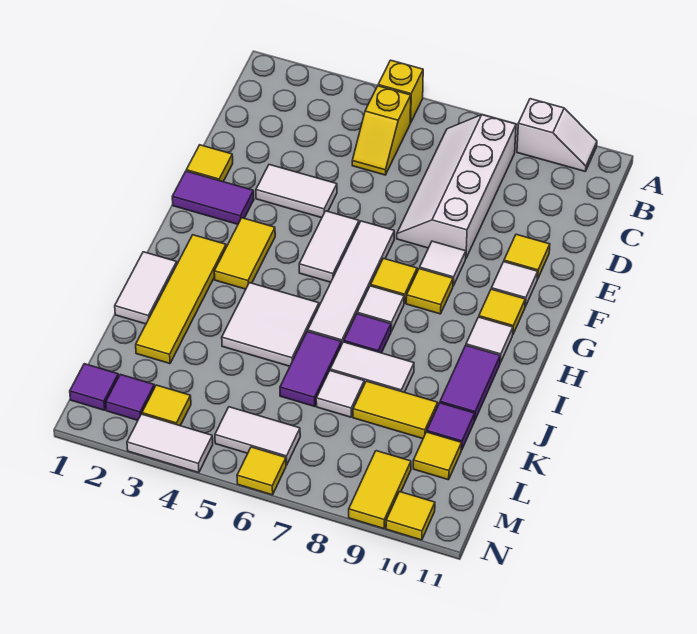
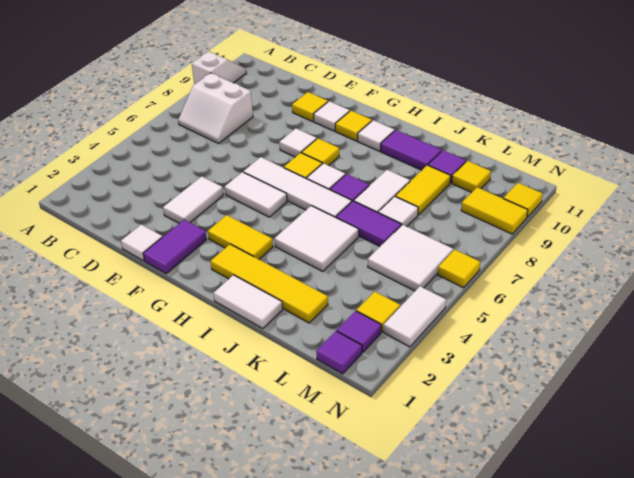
yellow brick A5 level 1 -> none
yellow slope B5:C5 level 1 top B -> none
white slope B7:E8 level 1 top 8 -> white slope B7:C8 level 1 top 8
yellow tile E1 level 1 -> white tile E1 level 1
white tile M5:M6 level 1 -> white tile L5:M6 level 1

